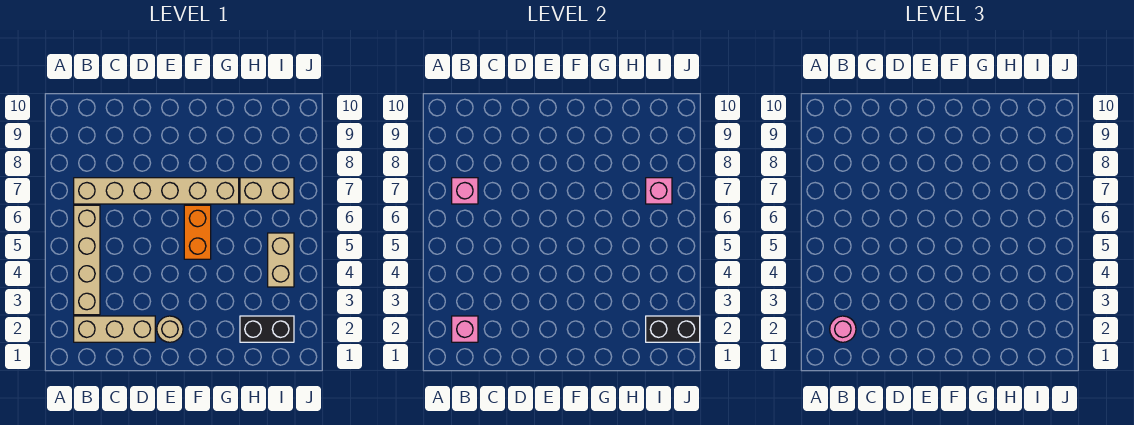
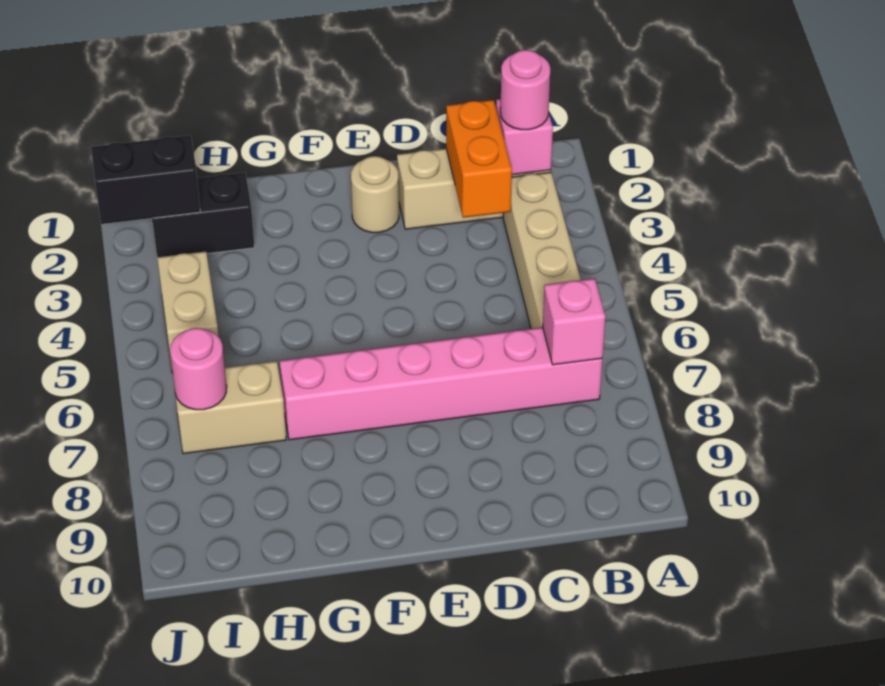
tan brick B7:G7 level 1 -> pink brick B7:G7 level 1
orange brick F5:F6 level 1 -> orange brick C2:C3 level 2
pink brick I7 level 2 -> pink round brick I7 level 2

